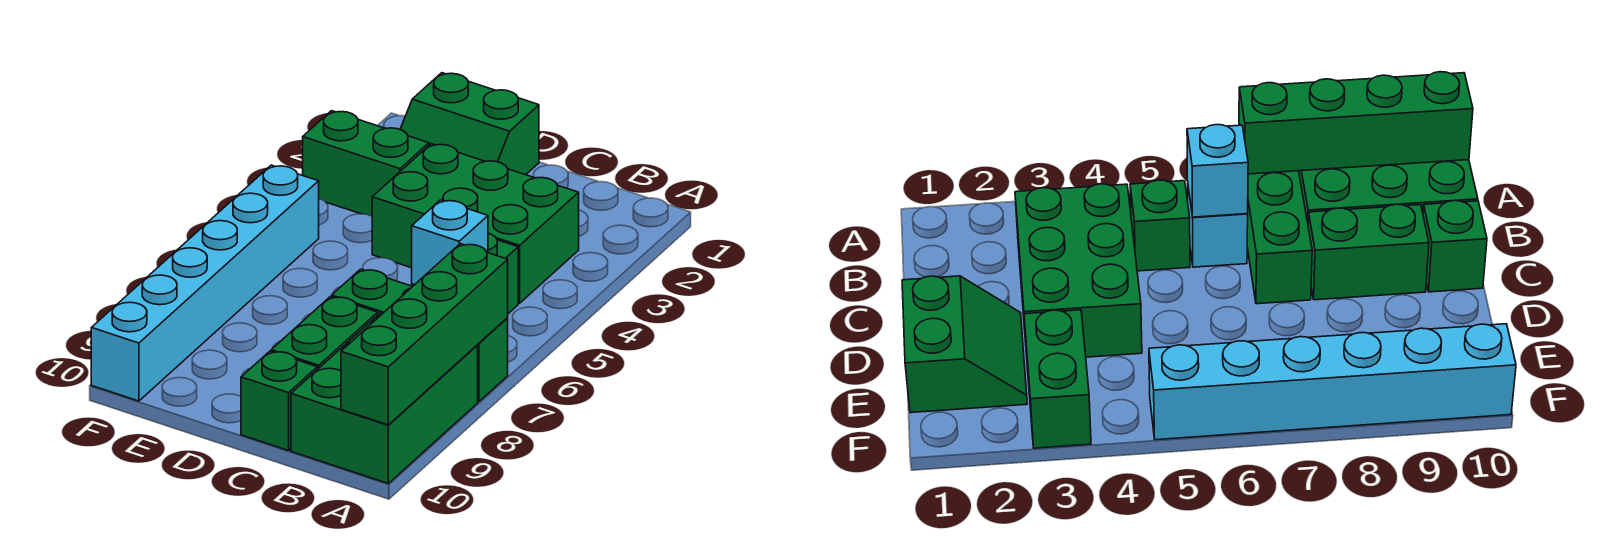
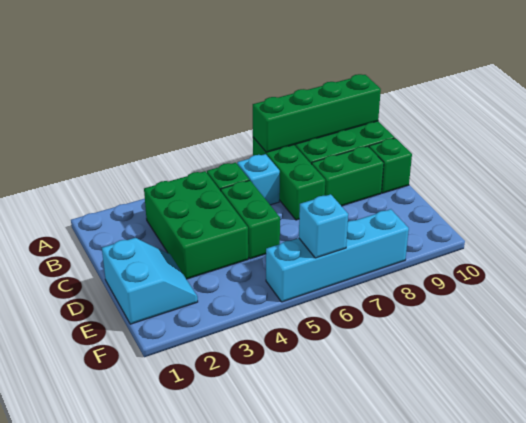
cyan brick B6 level 2 -> cyan brick F6 level 2
green slope D1:E2 level 1 top 1 -> cyan slope D1:E2 level 1 top 1
green brick E3:F3 level 1 -> green brick C5:D5 level 1
cyan brick F5:F10 level 1 -> cyan brick F5:F8 level 1

